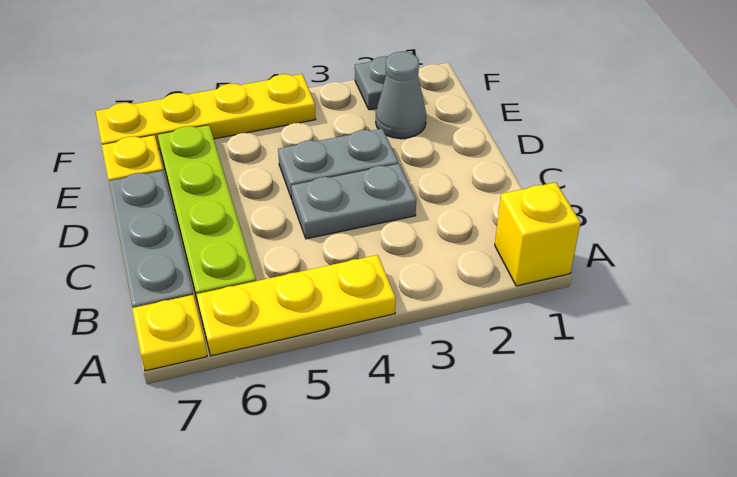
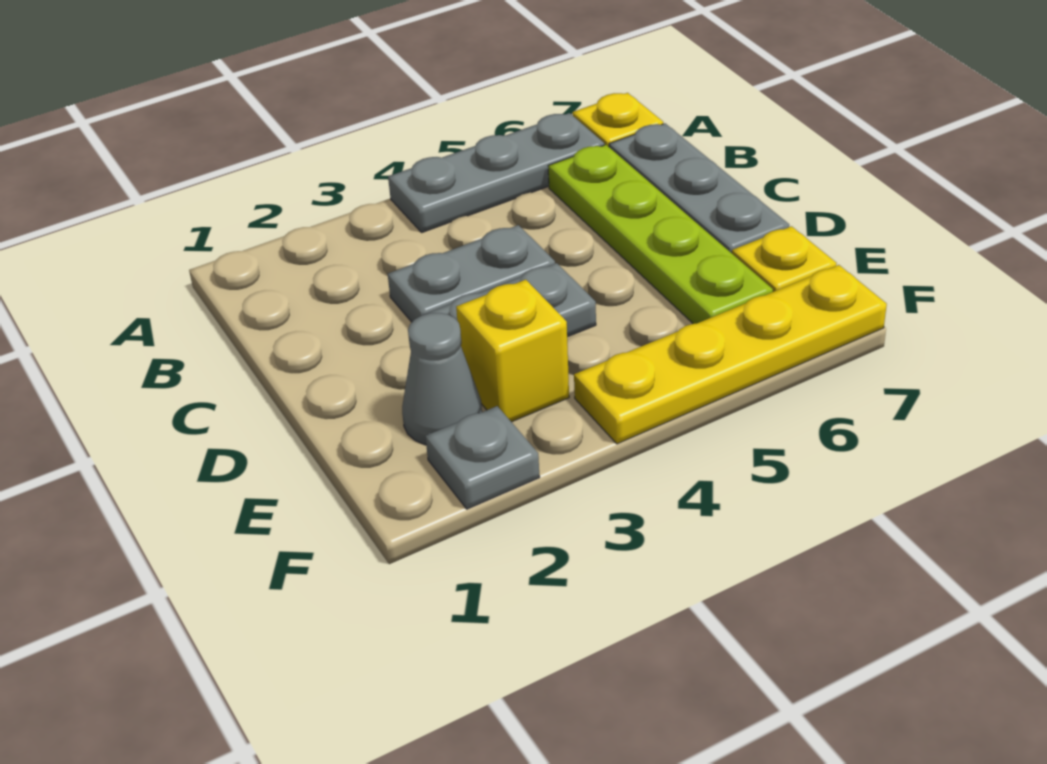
yellow brick A1 level 1 -> yellow brick E3 level 1
yellow plate A4:A6 level 1 -> grey plate A4:A6 level 1

